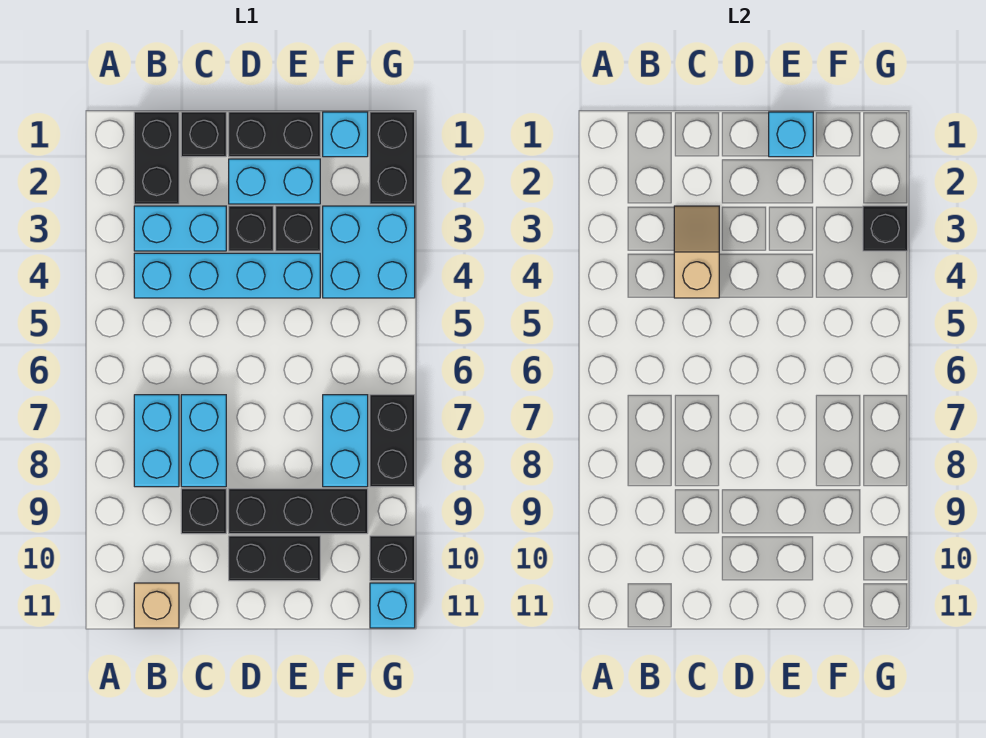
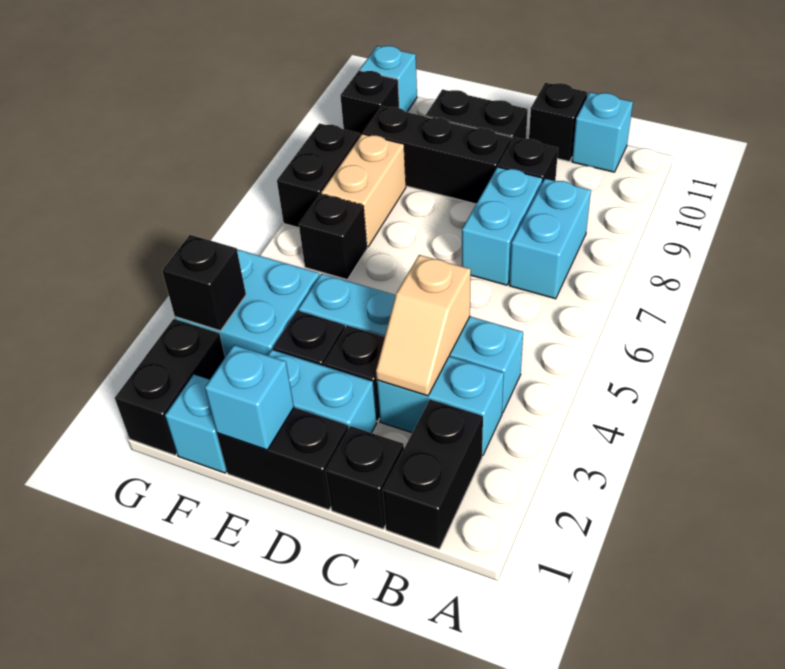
tan brick B11 level 1 -> cyan brick B11 level 1
none -> black brick C11 level 1
none -> black brick F6 level 1
cyan brick F7:F8 level 1 -> tan brick F7:F8 level 1

